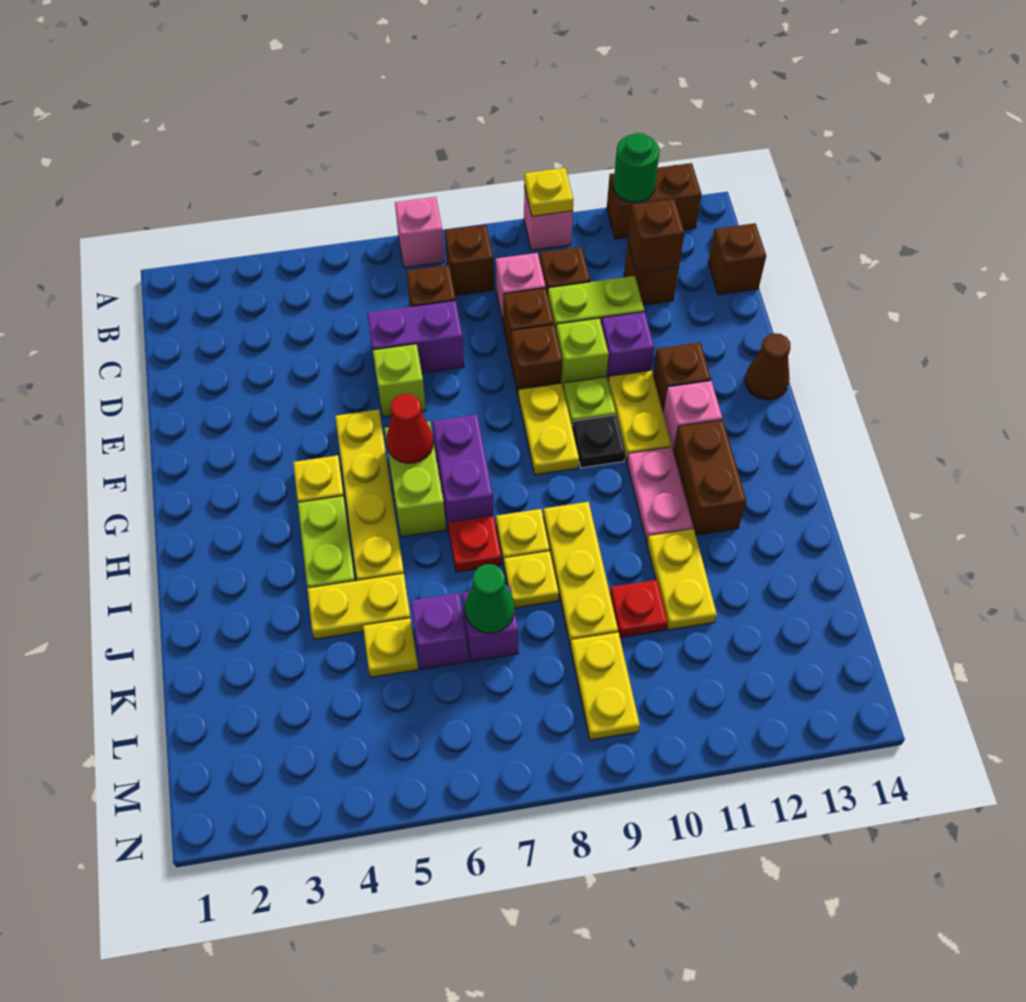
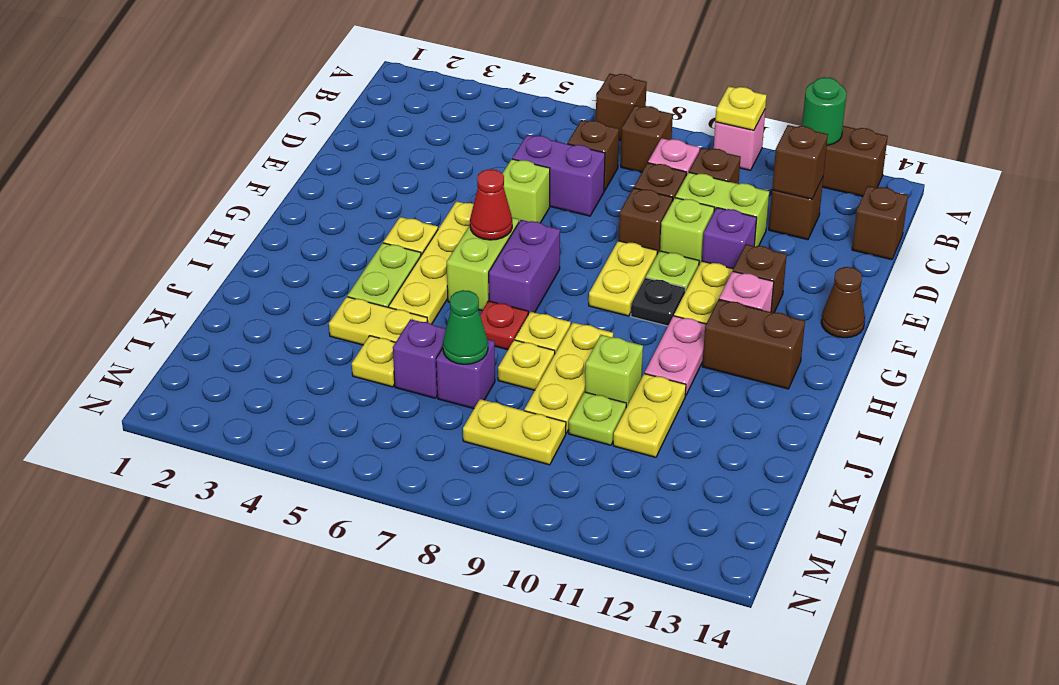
pink brick A7 level 1 -> brown brick A7 level 1
brown brick H12:I12 level 1 -> brown brick H12:H13 level 1
none -> lime brick J10 level 1
red plate K10 level 1 -> lime plate K10 level 1
yellow plate L9:M9 level 1 -> yellow plate L8:L9 level 1

